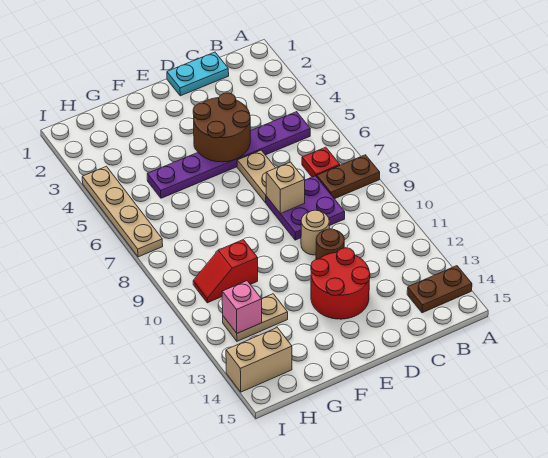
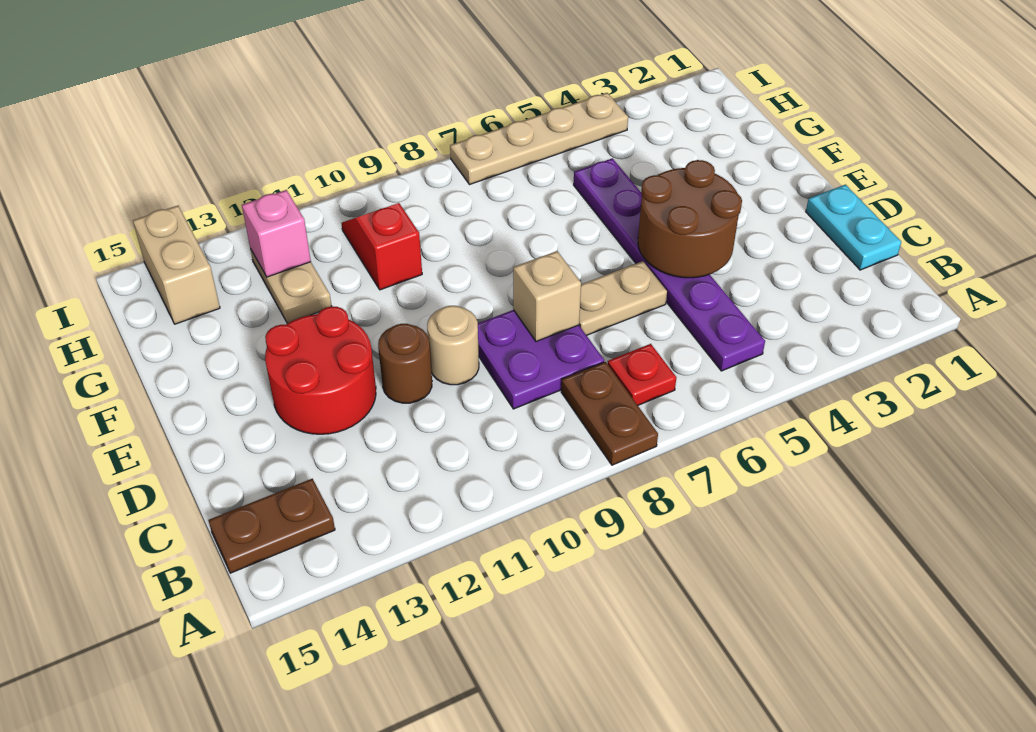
brown plate A14:B14 level 1 -> brown plate B14:B15 level 1

